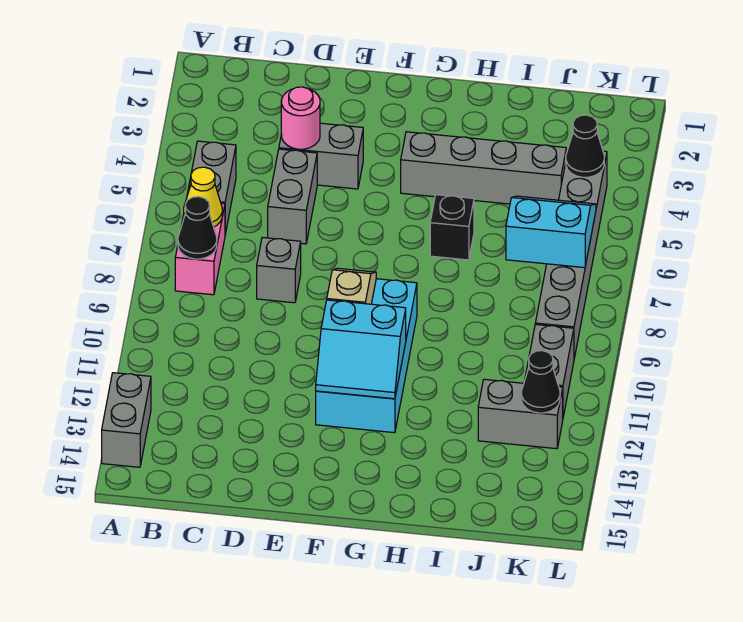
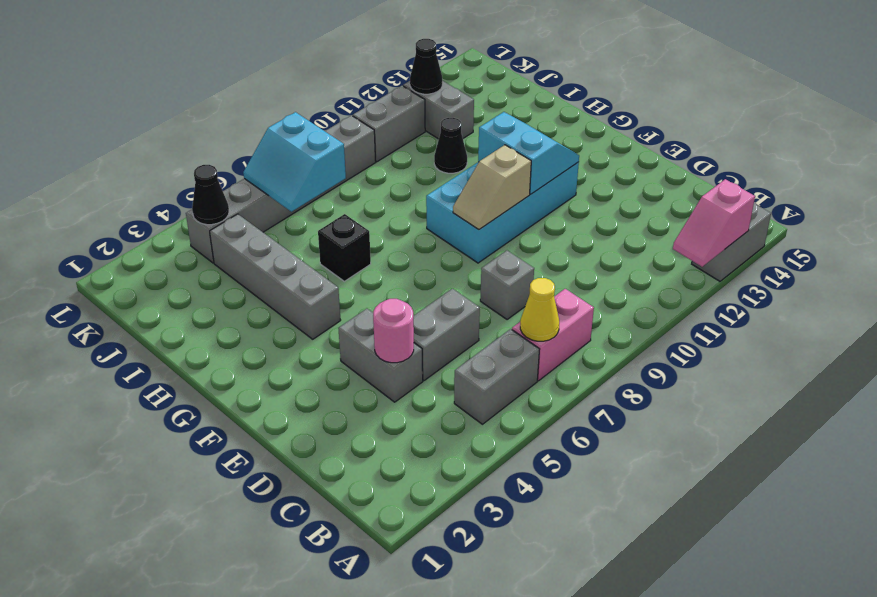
none -> pink slope A12:A13 level 2 top 13
black cone B8 level 2 -> black cone I11 level 1

